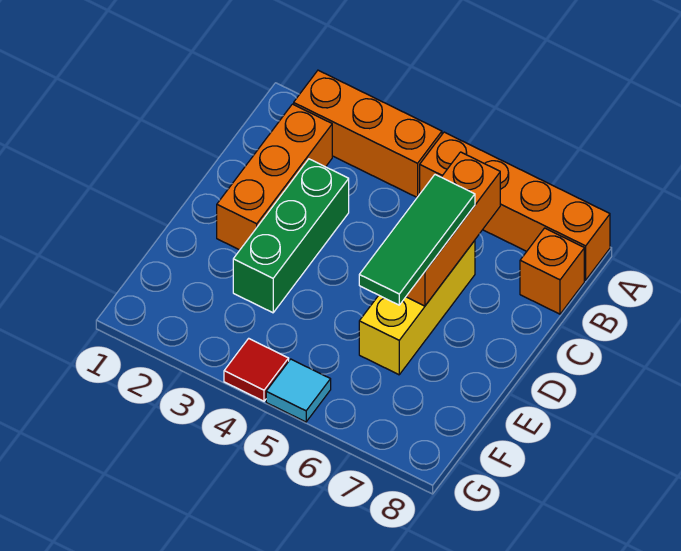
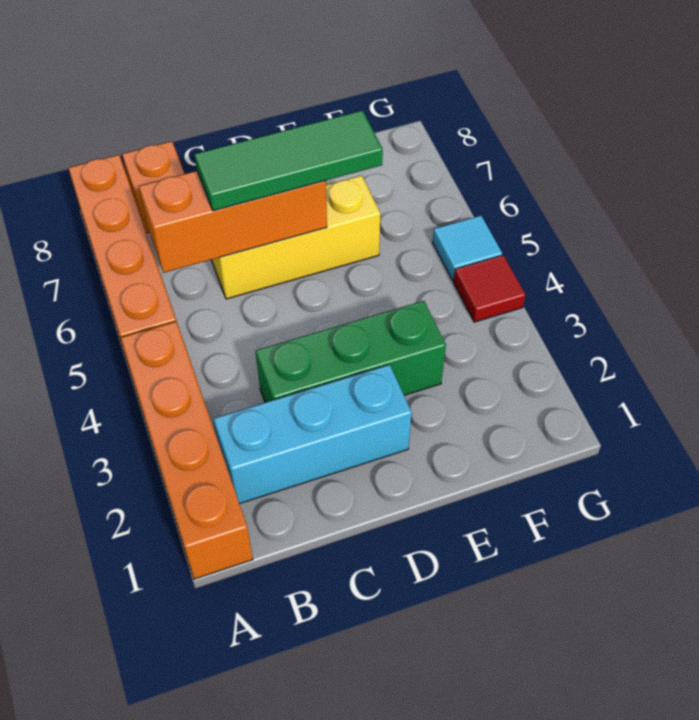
orange brick A2:A4 level 1 -> orange brick A1:A4 level 1
orange brick B2:D2 level 1 -> cyan brick B2:D2 level 1

